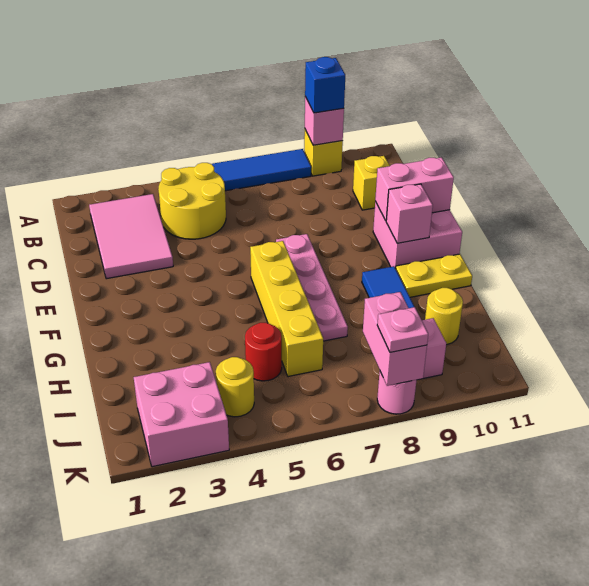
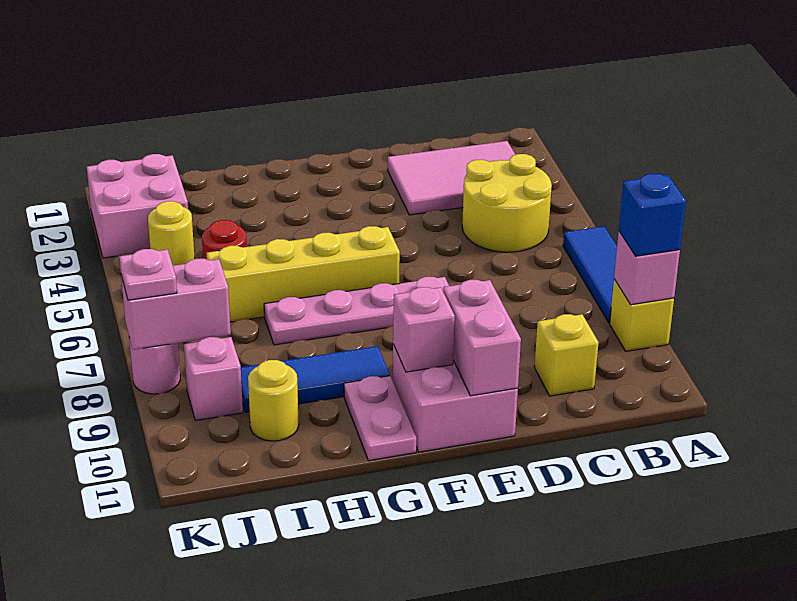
yellow plate G10:G11 level 1 -> pink plate G10:G11 level 1

